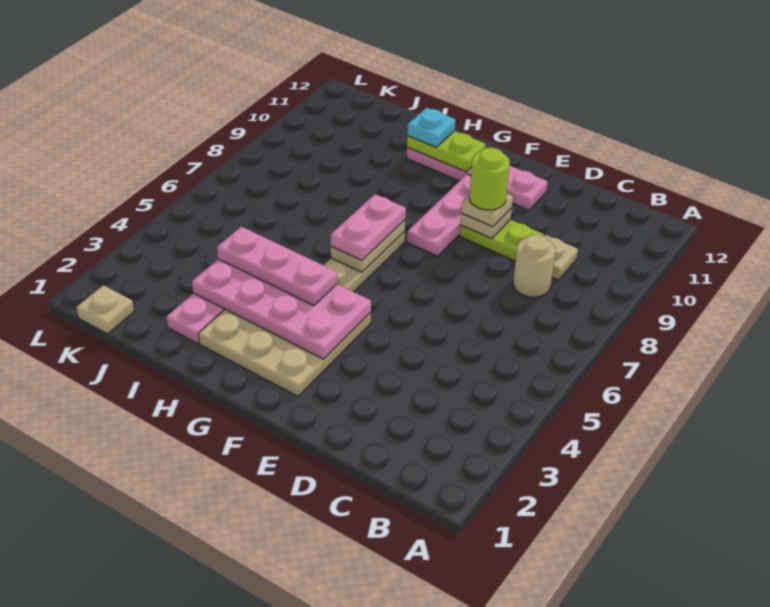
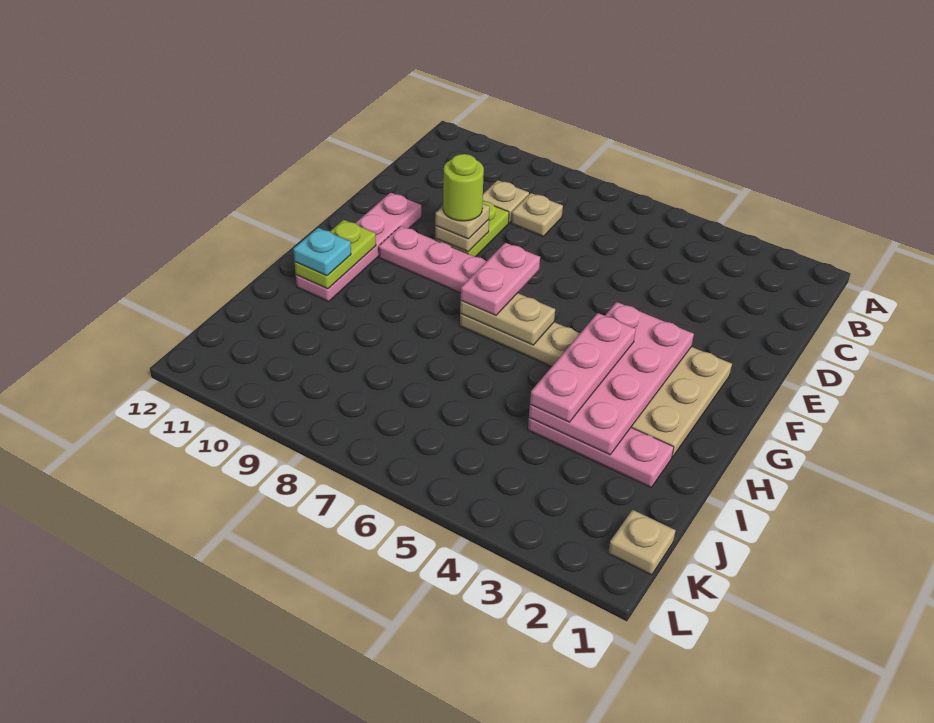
tan round brick C8 level 1 -> tan plate C8 level 1
pink plate G6:G7 level 3 -> pink plate F7:G7 level 3

